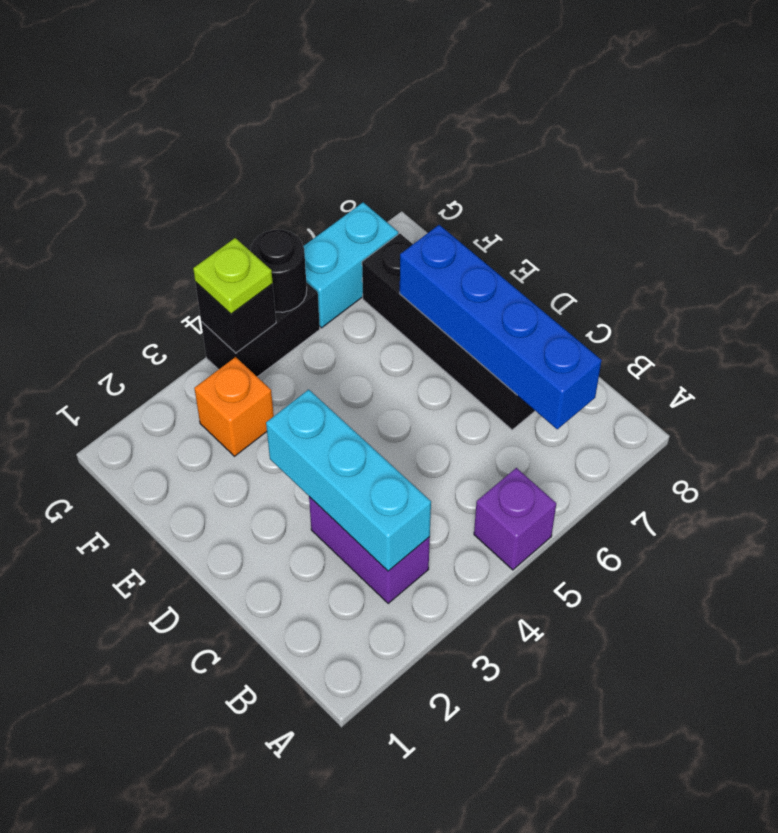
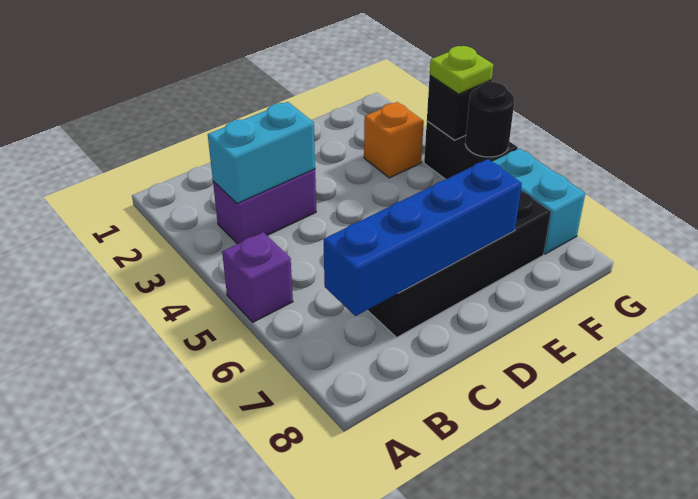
cyan brick B3:D3 level 2 -> cyan brick B3:C3 level 2

